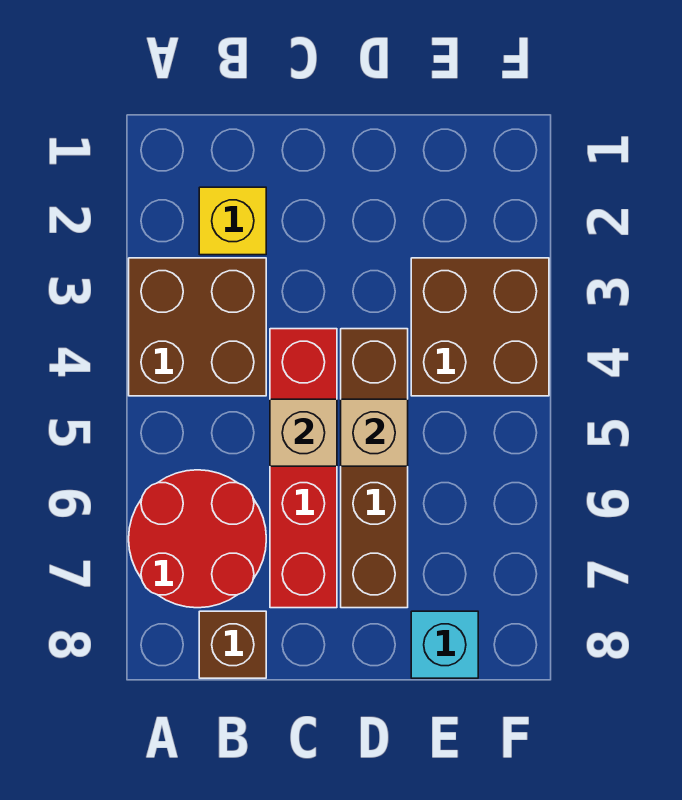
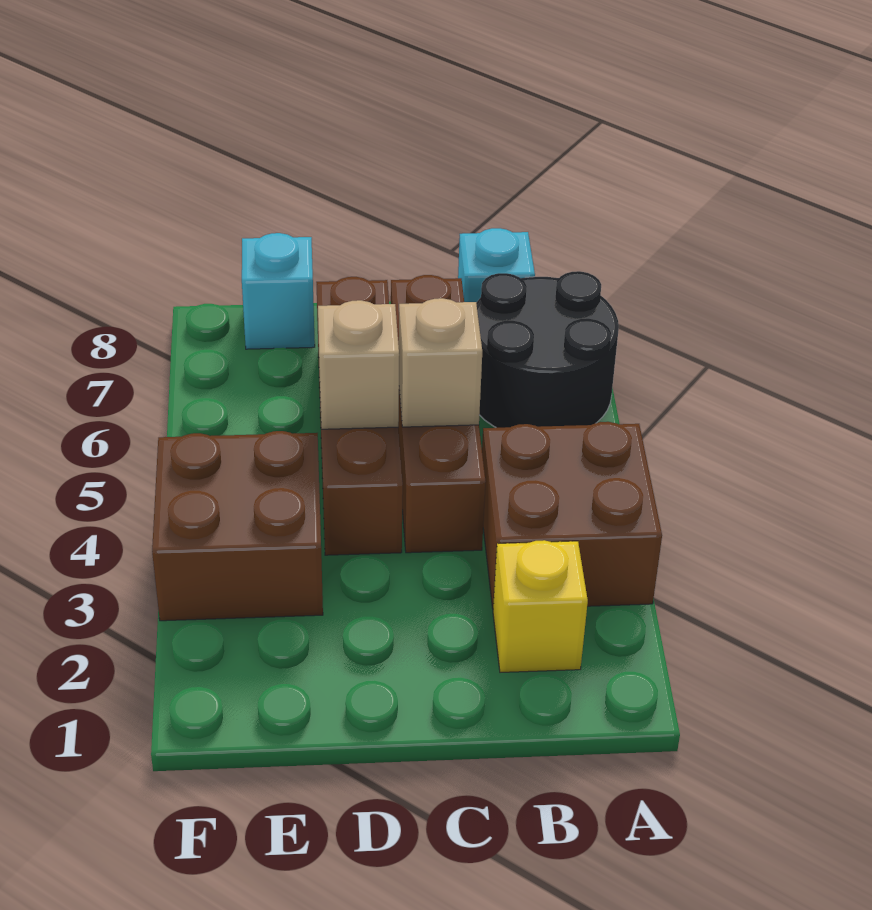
red round brick A6:B7 level 1 -> black round brick A6:B7 level 1
brown brick B8 level 1 -> cyan brick B8 level 1
red brick C4:C7 level 1 -> brown brick C4:C7 level 1

